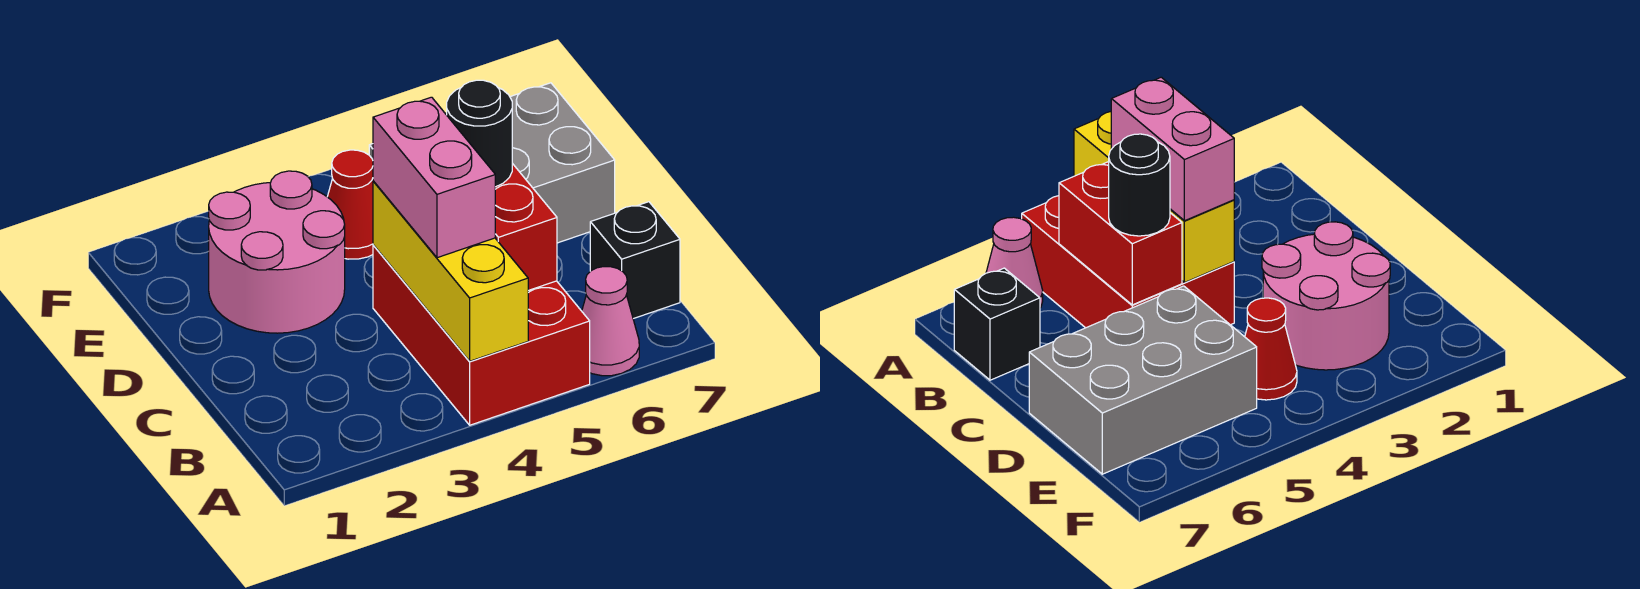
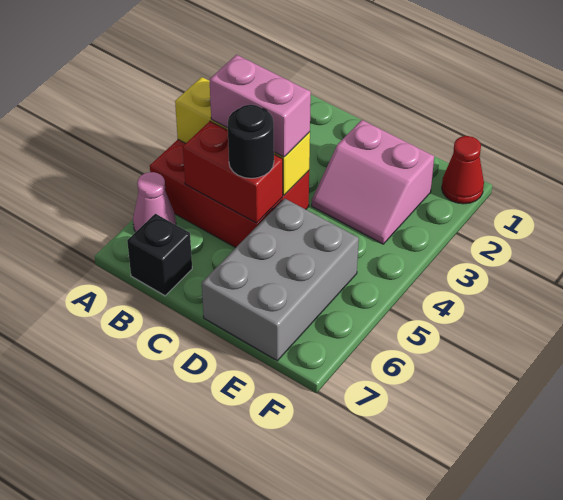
pink round brick D2:E3 level 1 -> pink slope D2:E3 level 1 top 2
red cone E4 level 1 -> red cone F1 level 1

